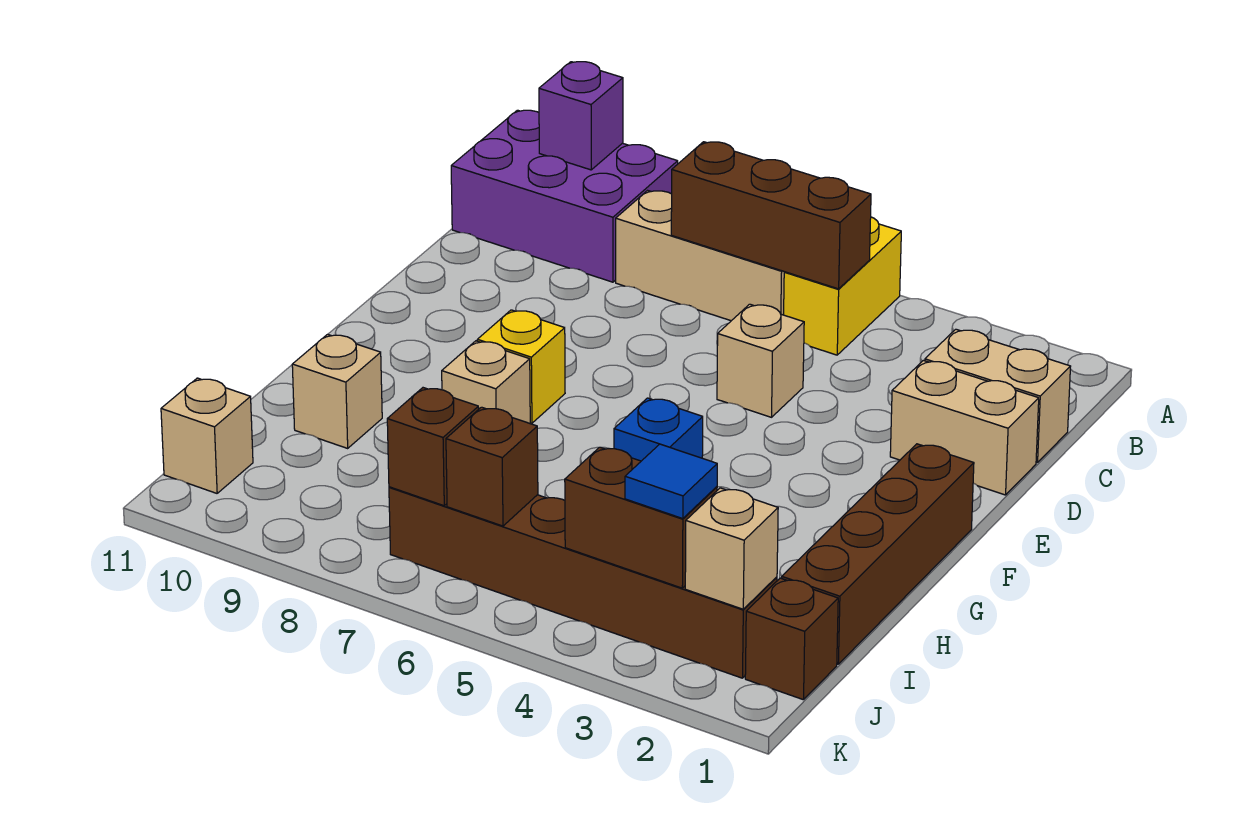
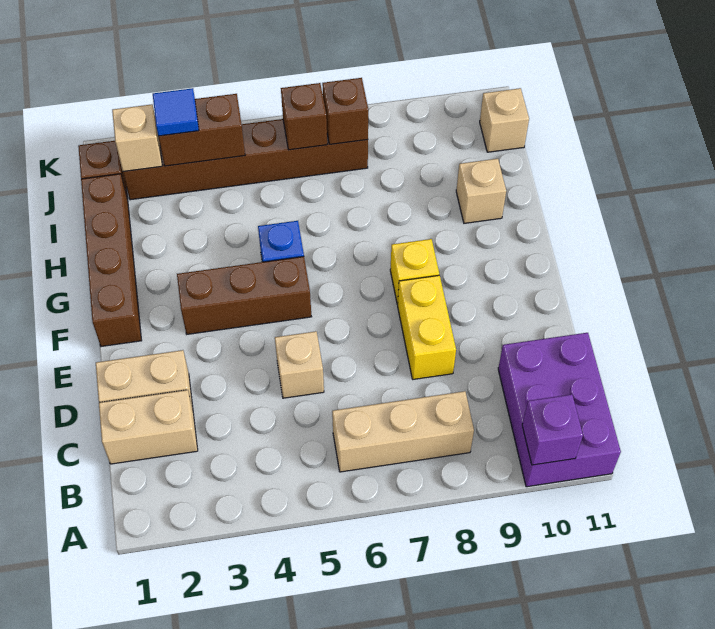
yellow brick A5:B5 level 1 -> yellow brick D8:E8 level 1
purple brick A9:B11 level 1 -> purple brick A10:C11 level 1
brown brick B5:B7 level 2 -> brown brick F3:F5 level 1
tan brick G8 level 1 -> none

